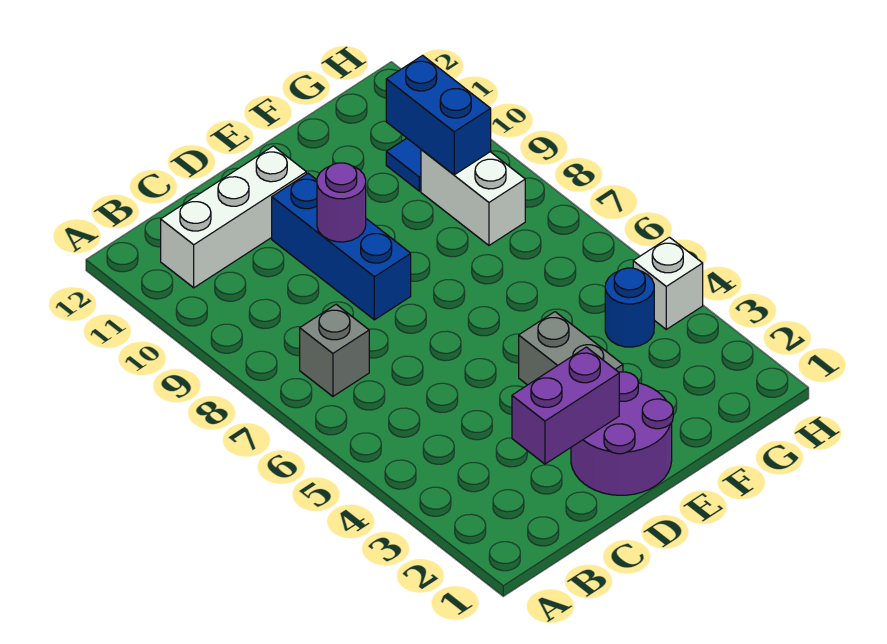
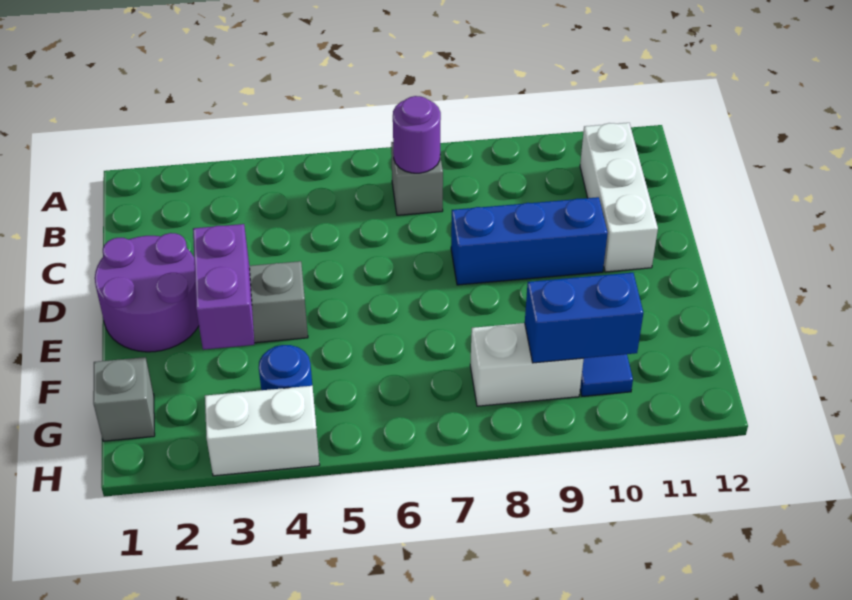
purple brick C2:D2 level 2 -> purple brick E3:F3 level 2
purple round brick D9 level 2 -> purple round brick B7 level 2
none -> grey brick G1 level 1
white brick H4 level 1 -> white brick H3:H4 level 1

